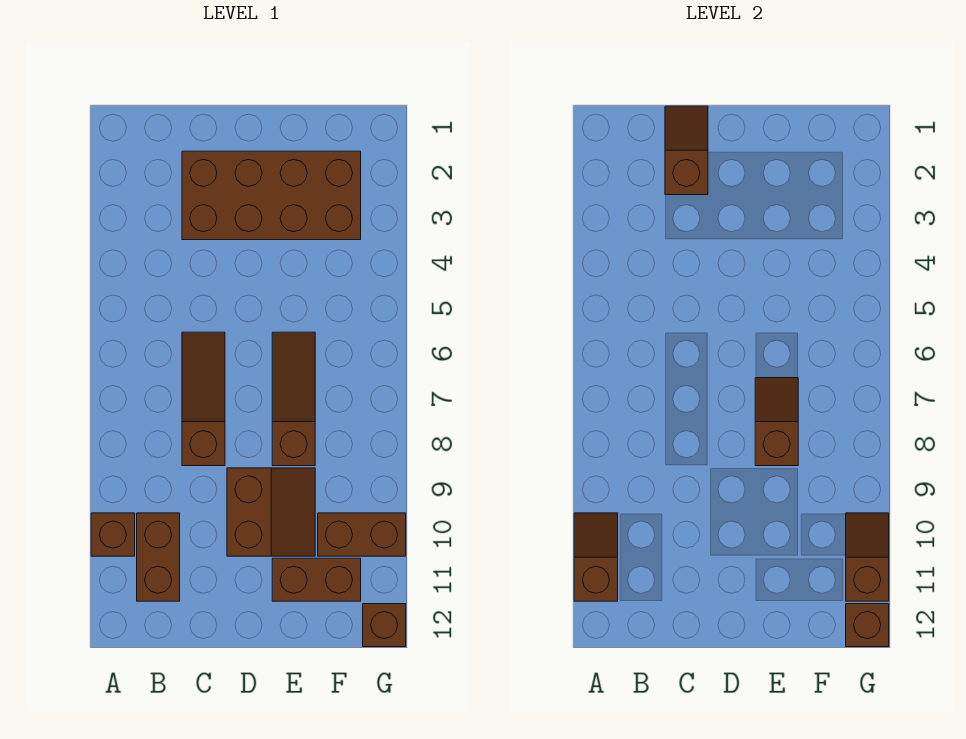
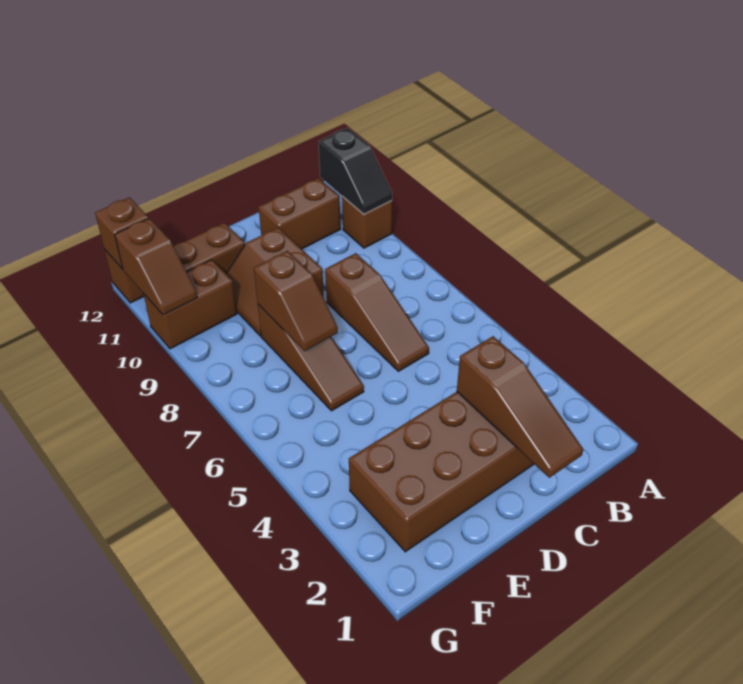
brown slope A10:A11 level 2 top 11 -> black slope A10:A11 level 2 top 11
brown brick B10:B11 level 1 -> brown brick B11:C11 level 1
brown slope C1:C2 level 2 top 2 -> brown slope C1:C3 level 2 top 3

